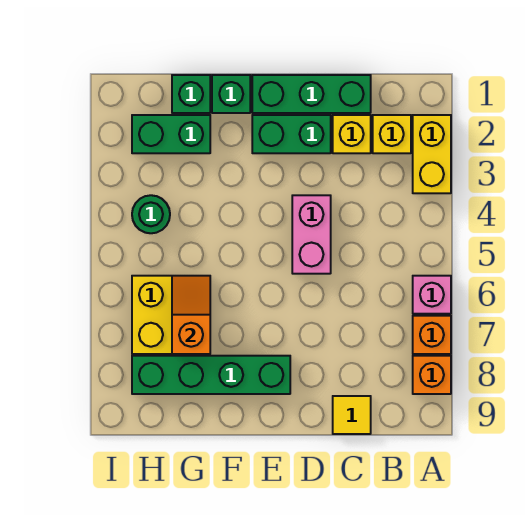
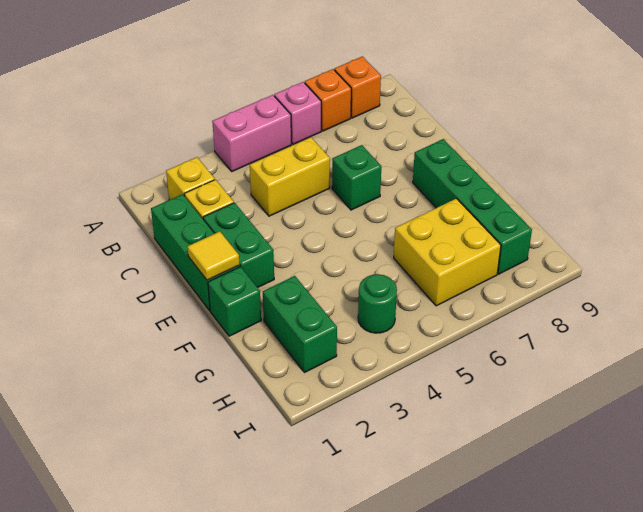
yellow brick A2:A3 level 1 -> yellow brick C4:C5 level 1
yellow tile C9 level 1 -> yellow tile E1 level 2
pink brick D4:D5 level 1 -> pink brick A4:A5 level 1
green brick G1 level 1 -> green brick D6 level 1
orange slope G6:G7 level 2 top 7 -> none

